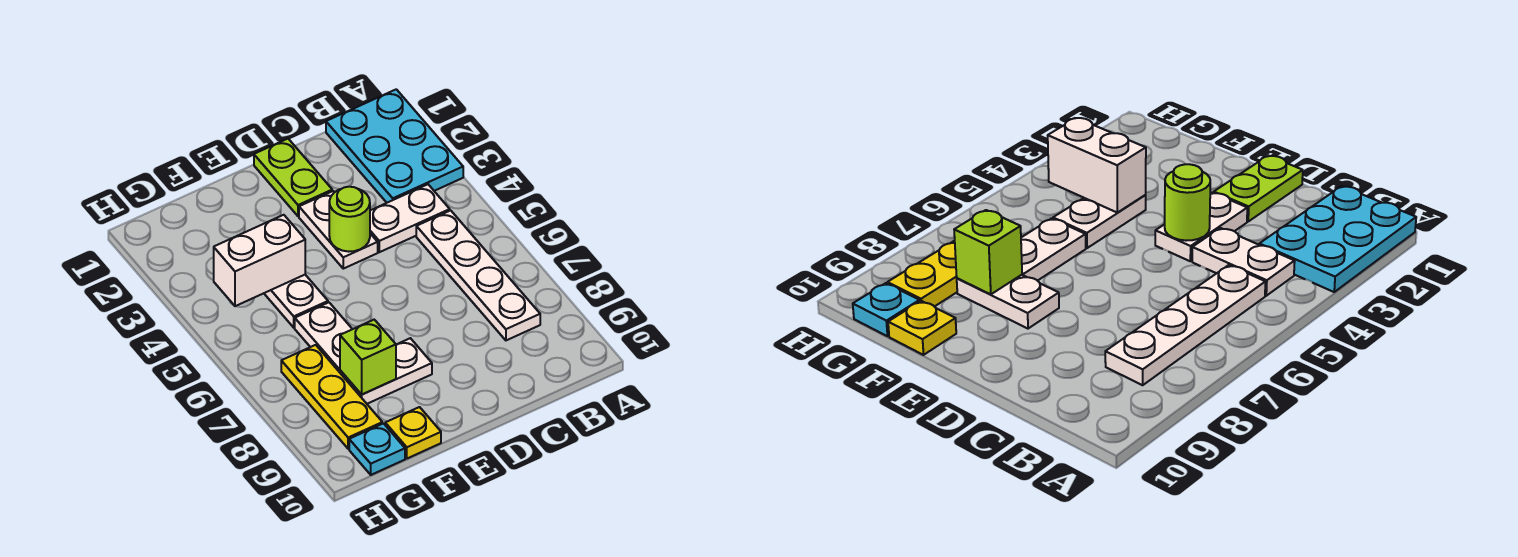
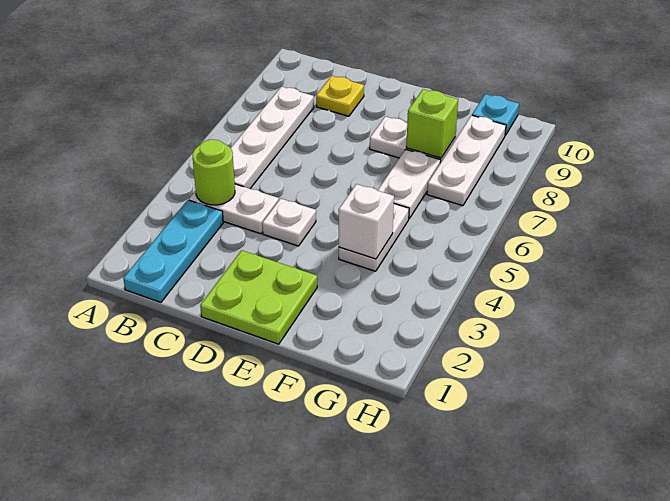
cyan plate A1:B3 level 1 -> cyan plate B1:B3 level 1
lime plate D1:D2 level 1 -> lime plate D1:E2 level 1
white plate D3:D4 level 1 -> white plate D4 level 1
lime round brick D4 level 2 -> lime round brick B4 level 2
white brick F4:G4 level 2 -> white brick F4 level 2
yellow plate F10 level 1 -> yellow plate C9 level 1
yellow plate G7:G9 level 1 -> white plate G7:G9 level 1

